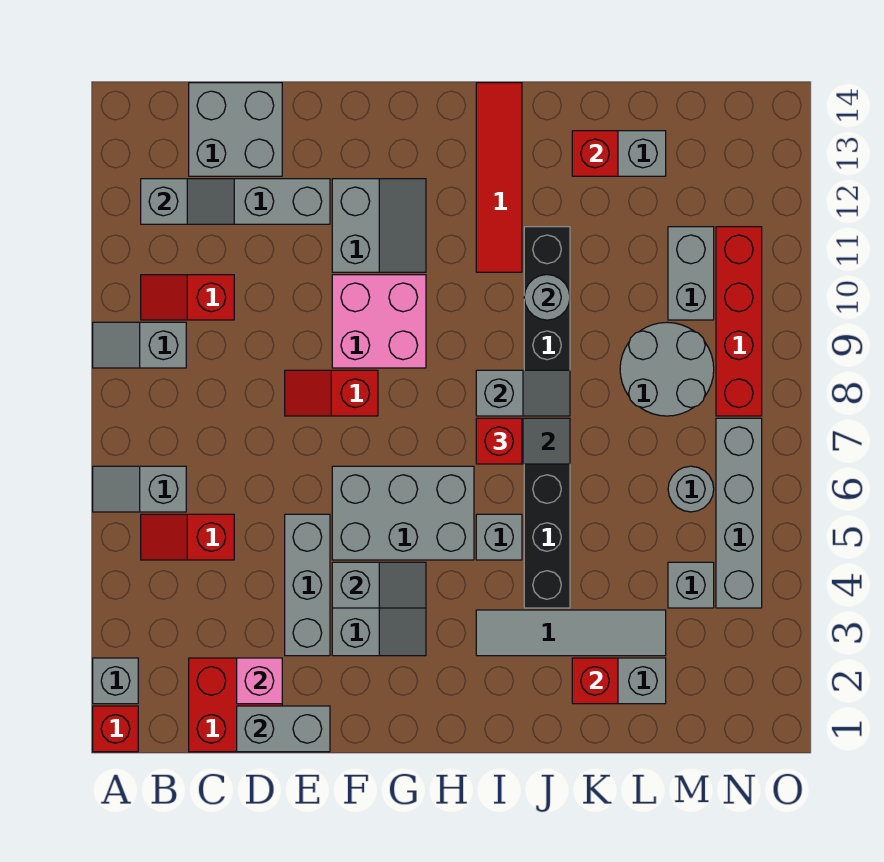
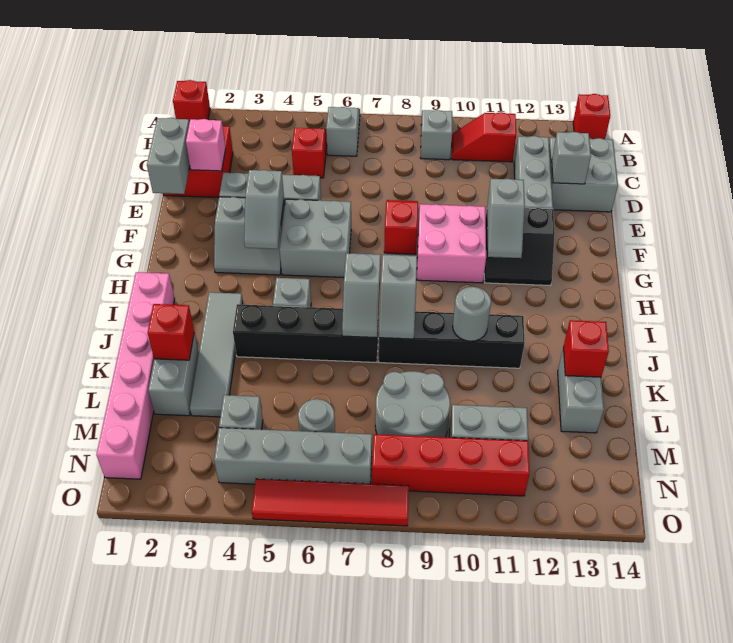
grey brick A2 level 1 -> grey brick D13 level 2
red slope B10:C10 level 1 top C -> red slope B10:B11 level 1 top 11
grey slope B12:C12 level 2 top B -> grey slope F11:G11 level 2 top F
grey brick F5:H6 level 1 -> grey brick F5:G6 level 1
grey slope F11:G12 level 1 top F -> black slope F11:G12 level 1 top F
none -> pink brick I1:N1 level 1
red brick I7 level 3 -> red brick A14 level 1
red tile I11:I14 level 1 -> red tile O5:O8 level 1

